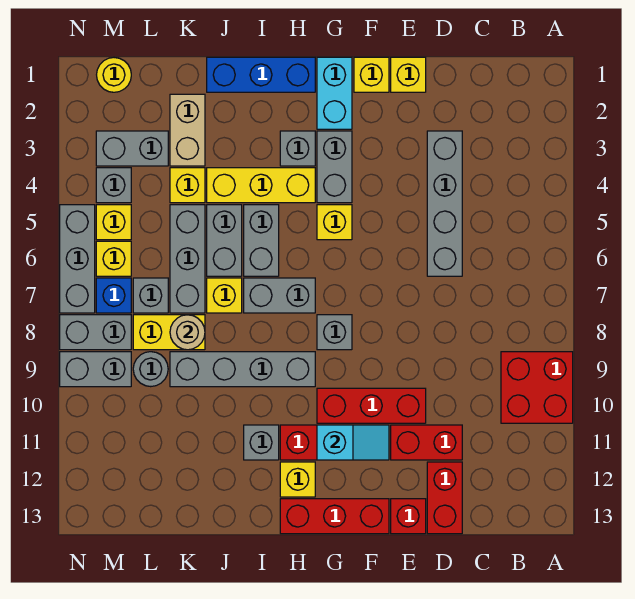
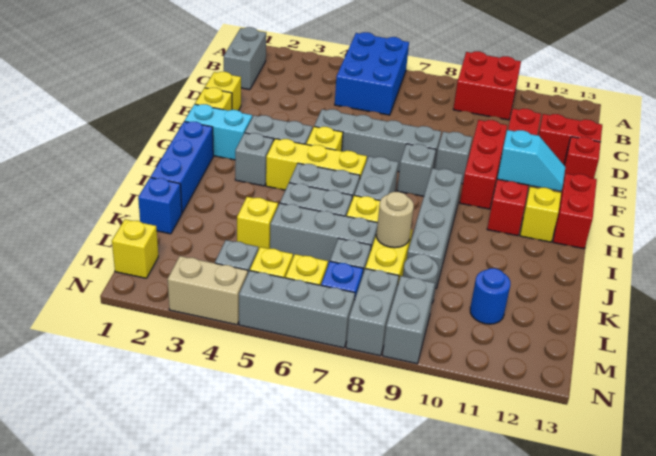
none -> blue brick A5:C6 level 1
grey brick D3:D6 level 1 -> grey brick F5:F8 level 1
cyan slope F11:G11 level 2 top G -> cyan slope G11:G12 level 2 top 11
red brick F13:H13 level 1 -> red brick G13:H13 level 1
yellow brick H4:J4 level 1 -> yellow brick H4:H6 level 1
grey brick I11 level 1 -> grey brick F9 level 1
none -> blue brick K1 level 1
tan brick K2:K3 level 1 -> tan brick N3:N4 level 1
grey brick L3:M3 level 1 -> grey brick B1:C1 level 1
none -> blue round brick L11 level 1
yellow round brick M1 level 1 -> yellow brick M1 level 1

